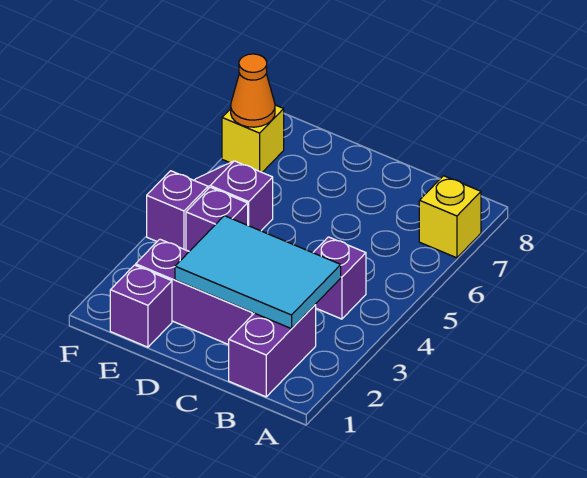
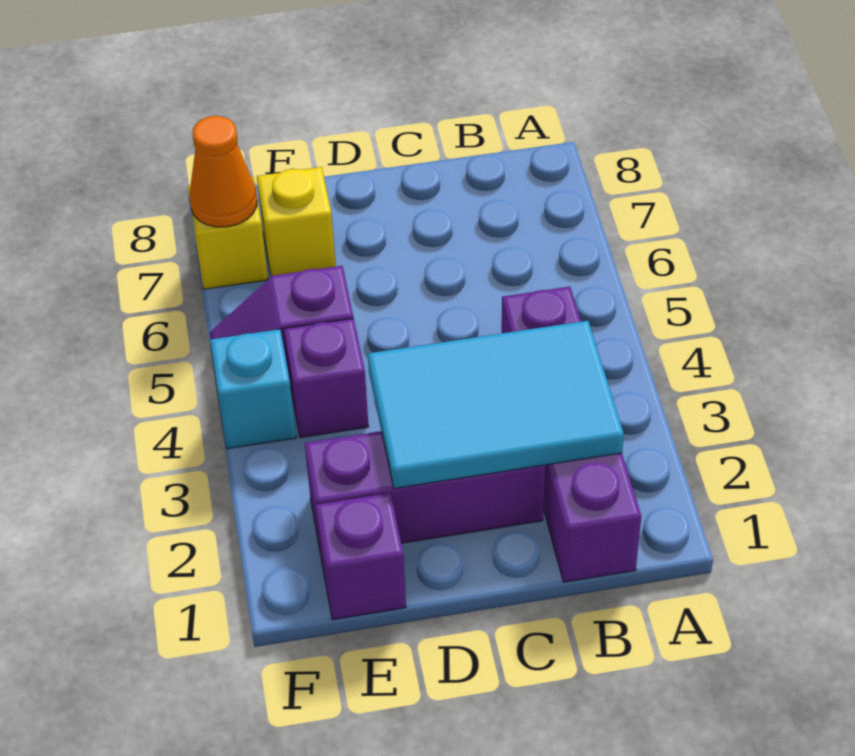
yellow brick A7 level 1 -> yellow brick E7 level 1
purple brick F4 level 1 -> cyan brick F4 level 1

